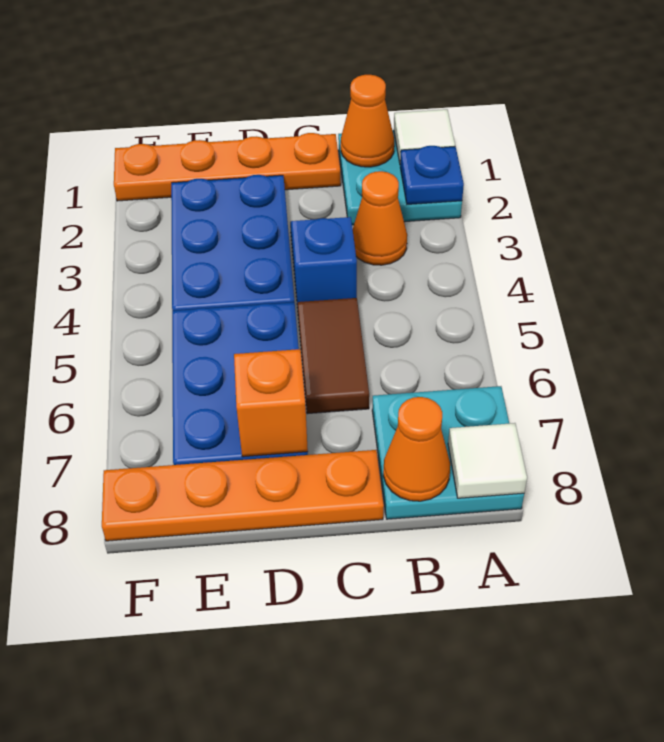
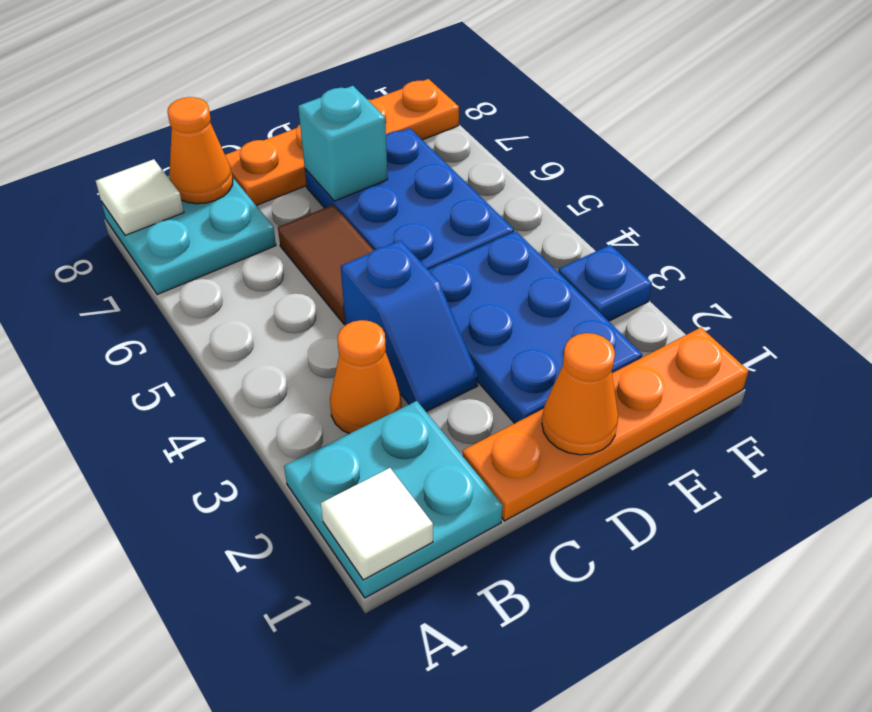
blue plate A2 level 2 -> blue plate F3 level 1
orange cone B1 level 2 -> orange cone D1 level 2
orange brick D7 level 2 -> cyan brick D7 level 2

